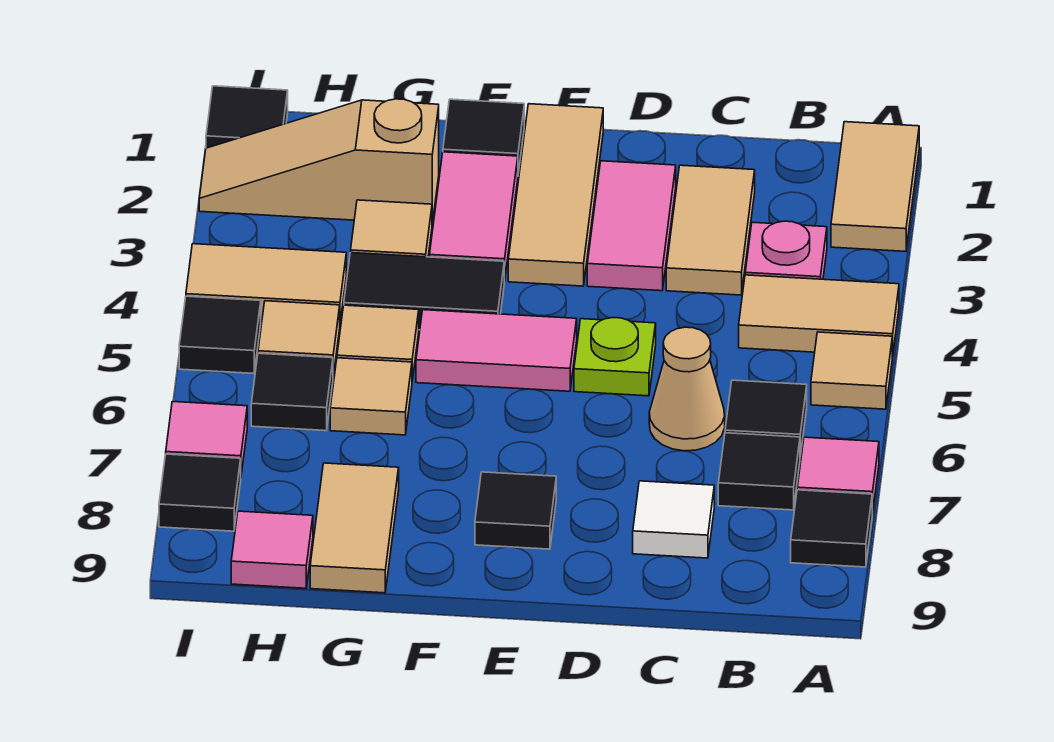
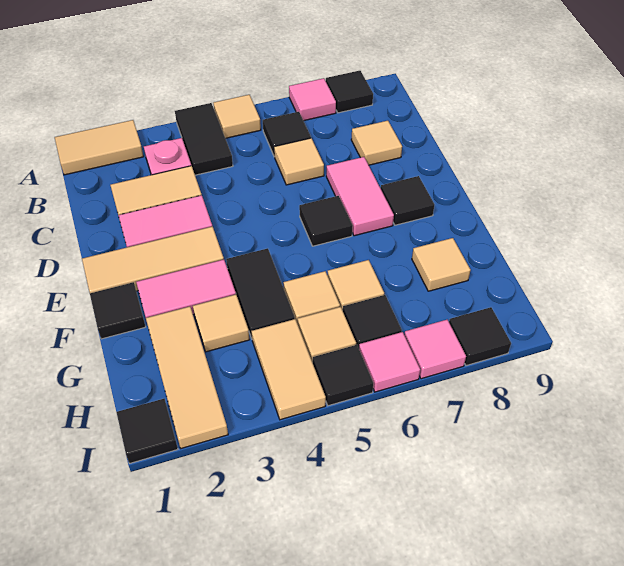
tan tile A4:B4 level 1 -> black tile A4:B4 level 1
black tile B7 level 1 -> black tile E6 level 1
tan cone C6 level 1 -> tan tile C6 level 1
white tile C8 level 1 -> tan tile C8 level 1
lime plate D5 level 1 -> none
pink tile E5:F5 level 1 -> pink tile D7:E7 level 1
tan slope G2:I2 level 1 top G -> tan tile G2:I2 level 1
tan tile G8:G9 level 1 -> tan tile G8 level 1
pink tile H9 level 1 -> pink tile I6 level 1

